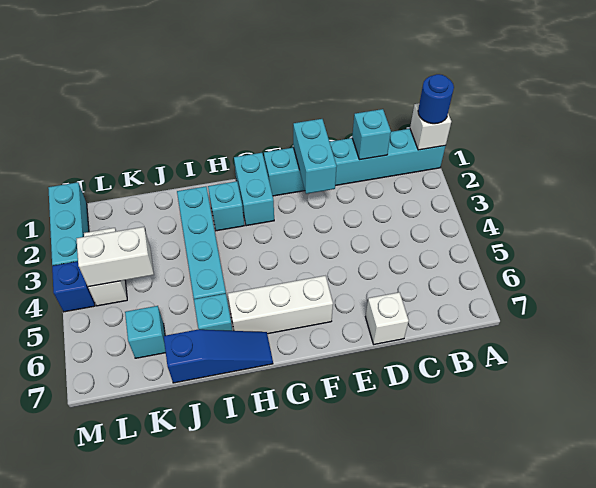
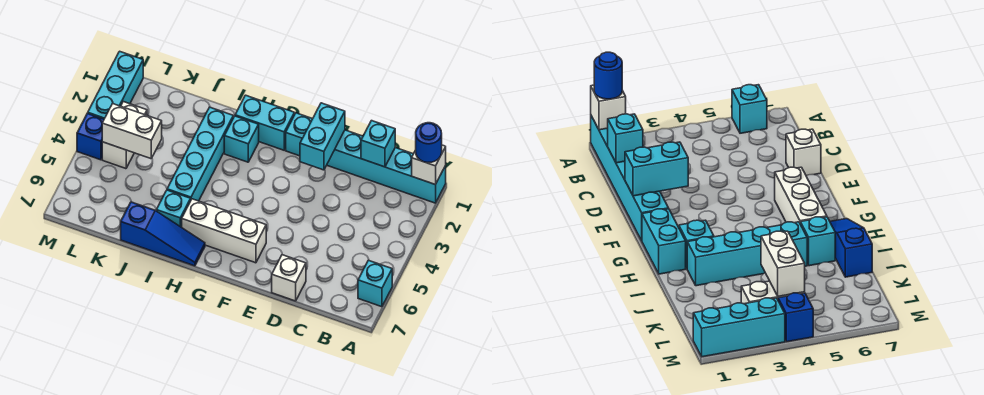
cyan brick G1:G2 level 1 -> cyan brick G1:H1 level 1
cyan brick K6 level 1 -> cyan brick A6 level 1

